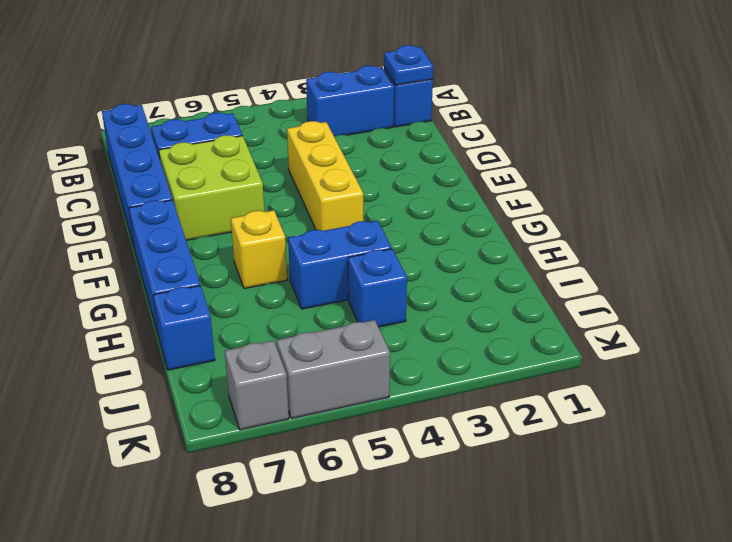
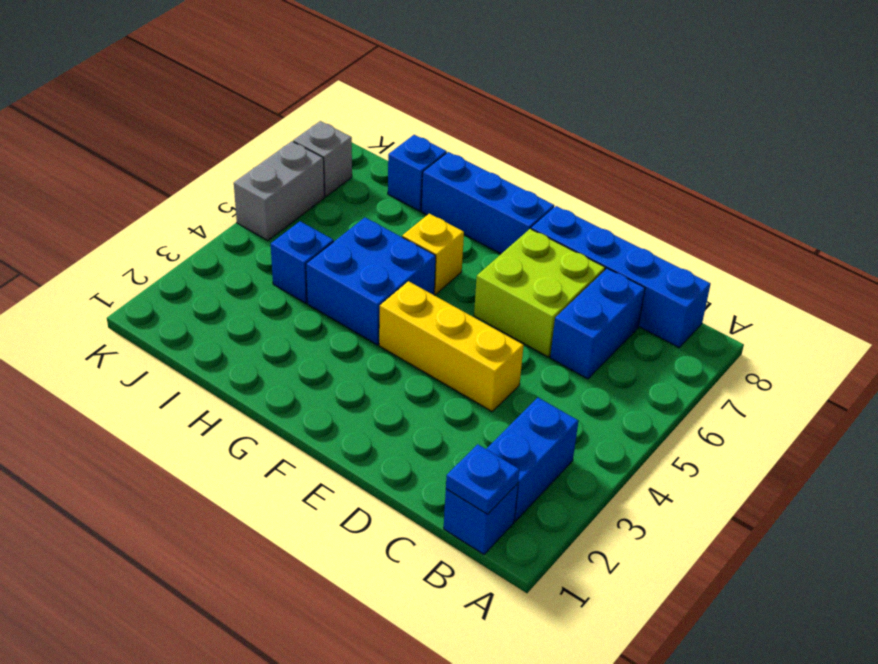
blue brick H4:H5 level 1 -> blue brick G4:H5 level 1

